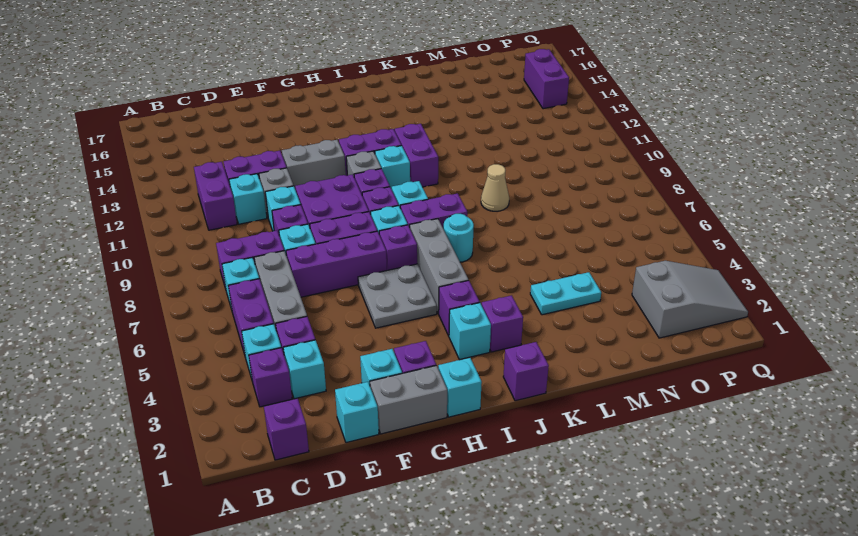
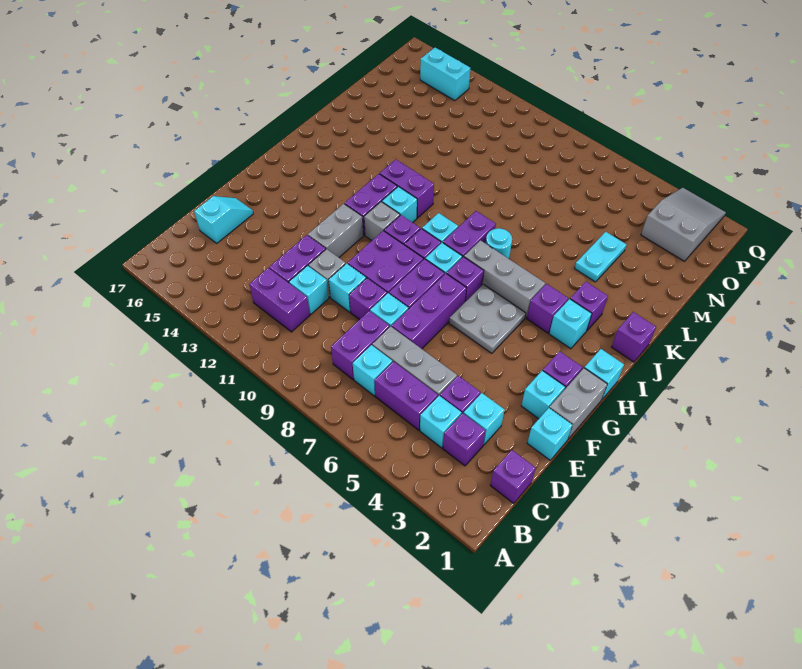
none -> cyan slope D16:E16 level 1 top D
tan cone L9 level 1 -> none
purple brick P14:P15 level 1 -> cyan brick P14:P15 level 1

